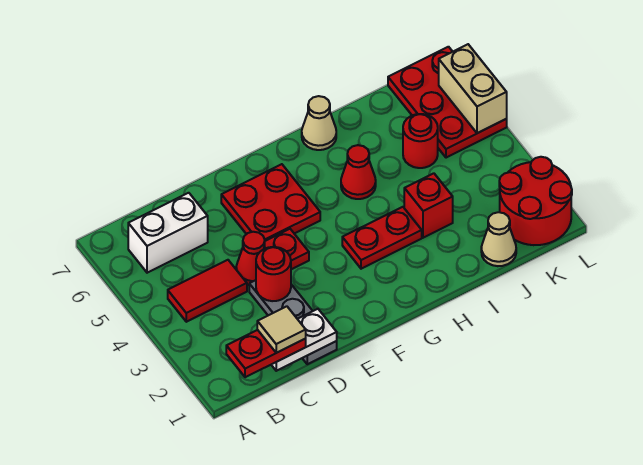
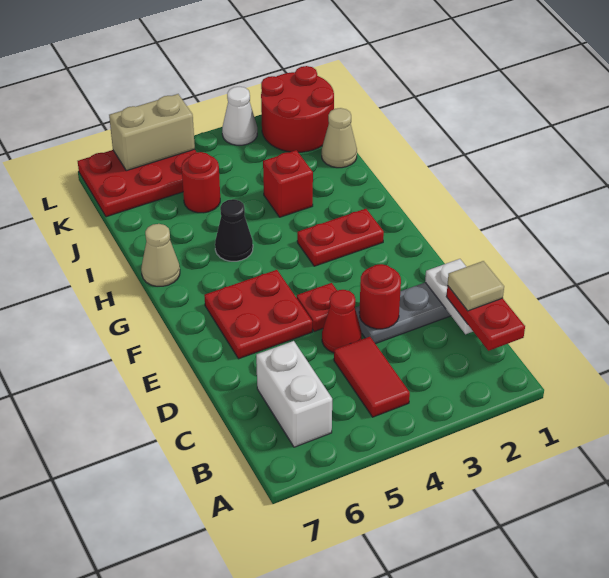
red plate G3:H3 level 1 -> red plate G2:G3 level 1
red cone H5 level 1 -> black cone H5 level 1
none -> white cone L3 level 1

